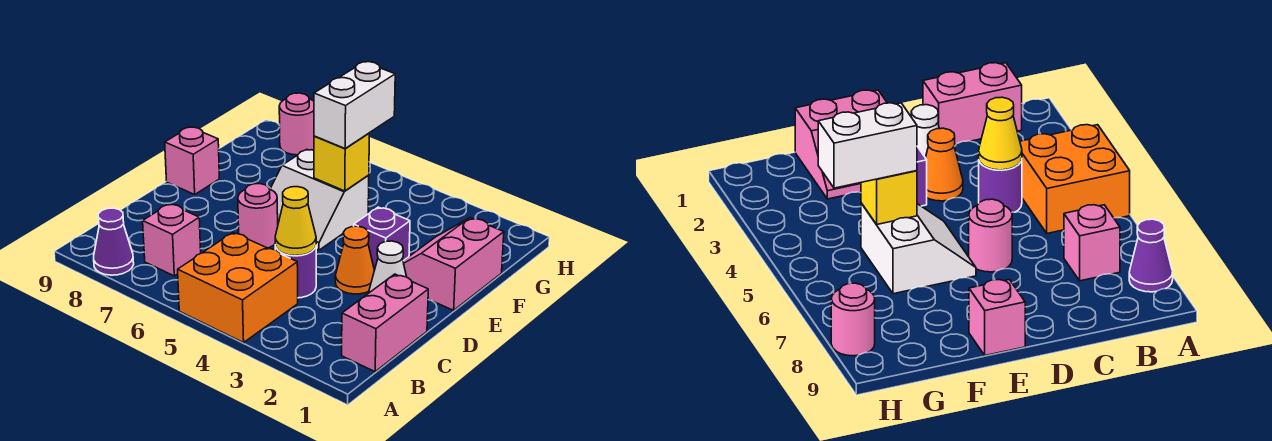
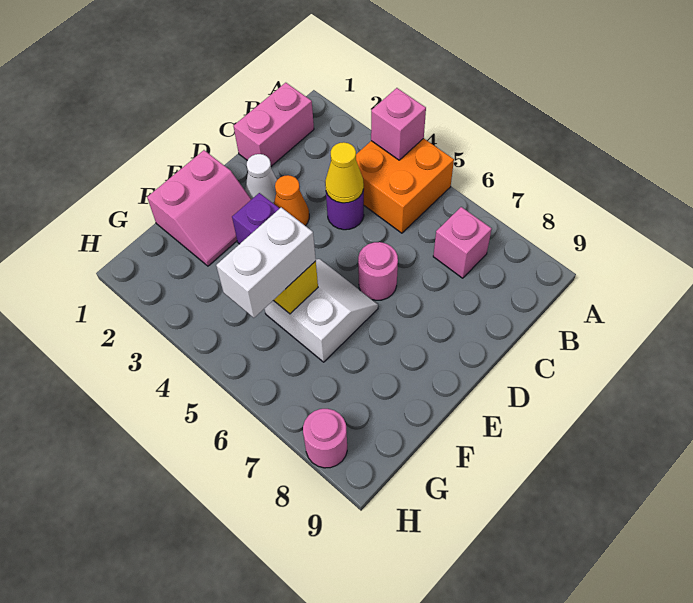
purple cone A8 level 1 -> none
pink brick E9 level 1 -> pink brick A4 level 2

